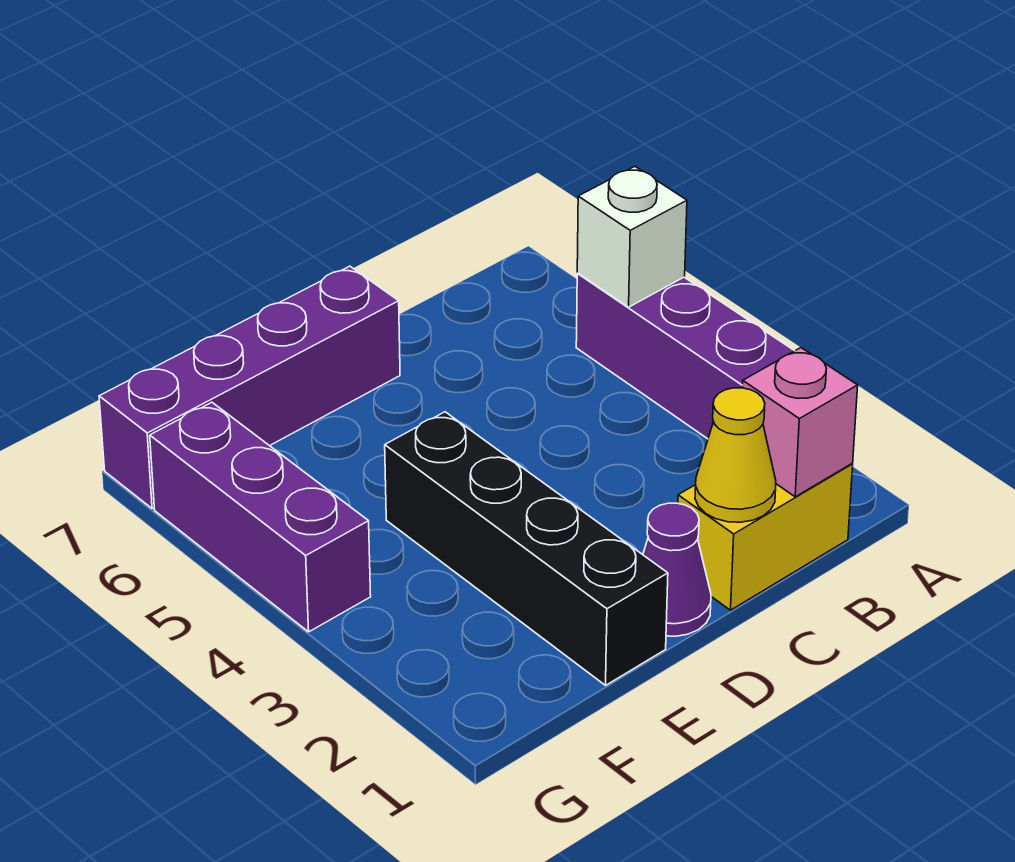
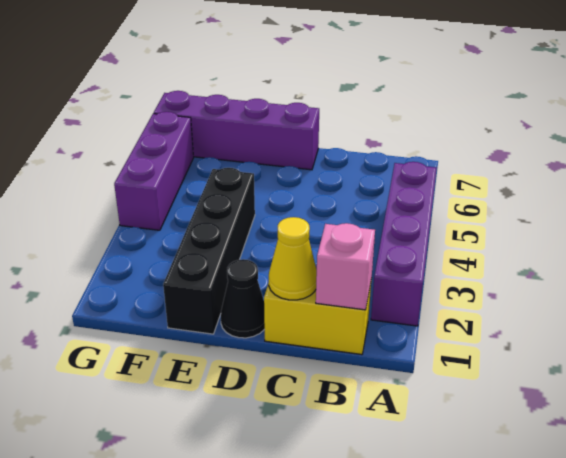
white brick A5 level 2 -> none
purple cone D1 level 1 -> black cone D1 level 1

